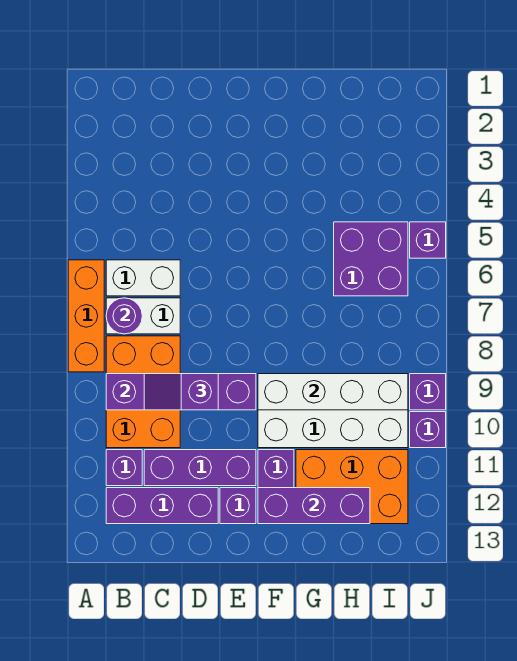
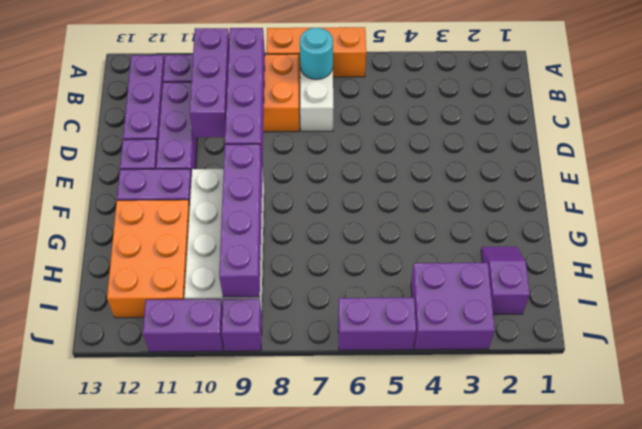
white brick B6:C6 level 1 -> none
purple round brick B7 level 2 -> cyan round brick B7 level 2
purple slope C9:D9 level 3 top D -> purple slope H2:I2 level 1 top I
white brick F9:I9 level 2 -> purple brick F9:I9 level 2
purple brick F12:H12 level 2 -> purple brick B10:D10 level 2
purple brick H5:I6 level 1 -> purple brick I3:J4 level 1
purple brick J5 level 1 -> purple brick J5:J6 level 1
purple brick J10 level 1 -> purple brick J10:J11 level 1

